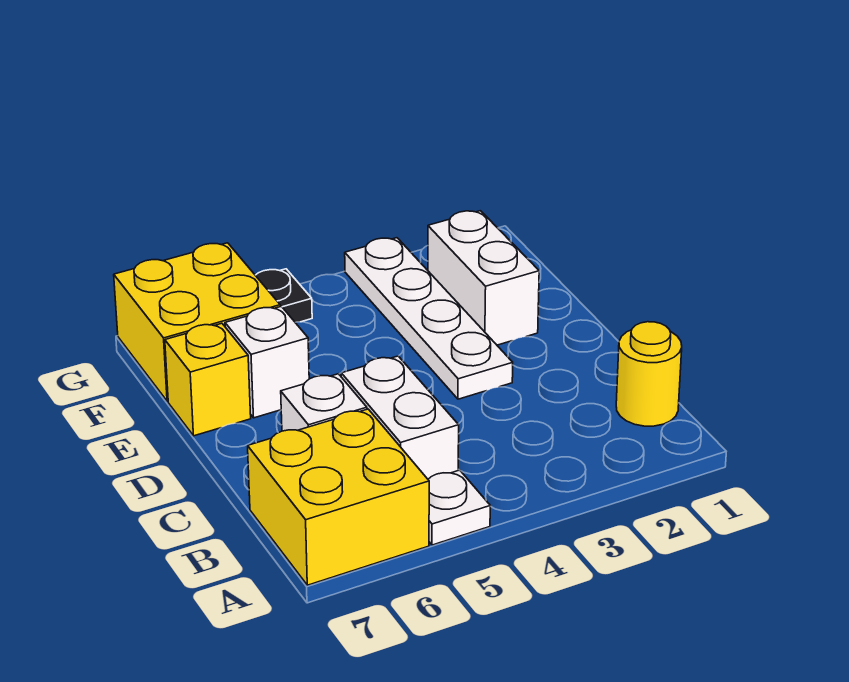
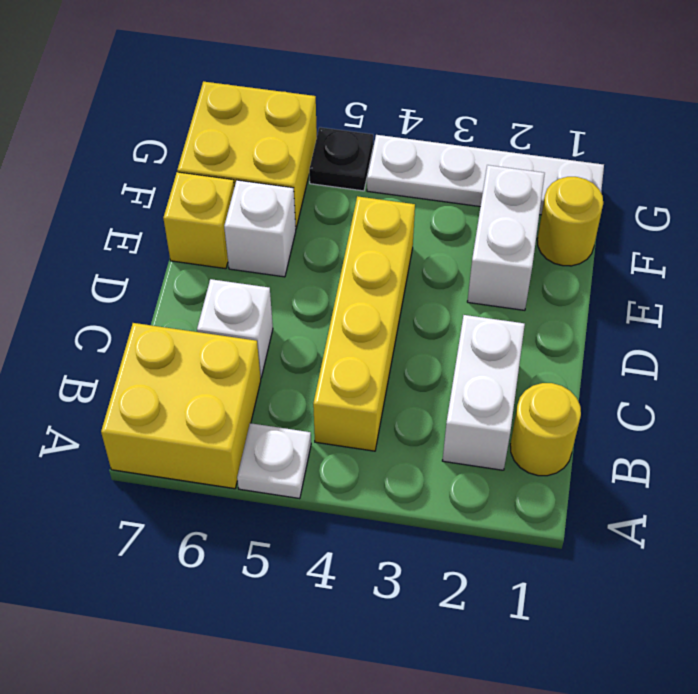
none -> yellow brick B4:E4 level 1
white brick B5:C5 level 1 -> white brick B2:C2 level 1
white plate D3:G3 level 1 -> white plate G1:G4 level 1
none -> yellow round brick F1 level 1

